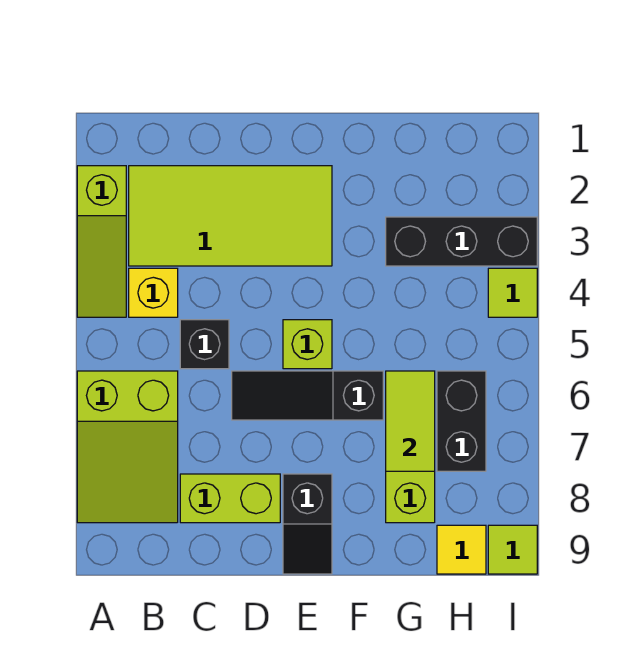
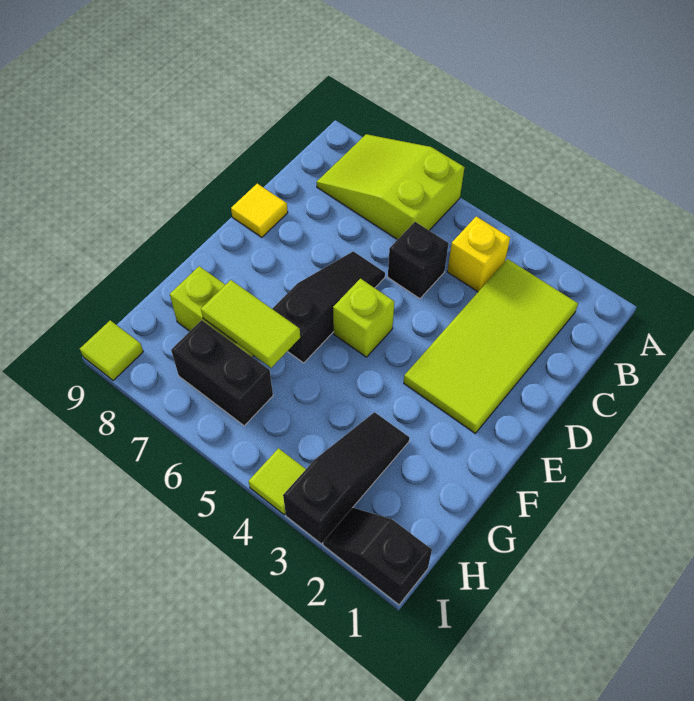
lime slope A2:A4 level 1 top 2 -> none
lime brick C8:D8 level 1 -> none
black slope E8:E9 level 1 top 8 -> black slope I1:I2 level 1 top 1
black brick G3:I3 level 1 -> black slope G3:I3 level 1 top I
yellow tile H9 level 1 -> yellow tile D9 level 1

